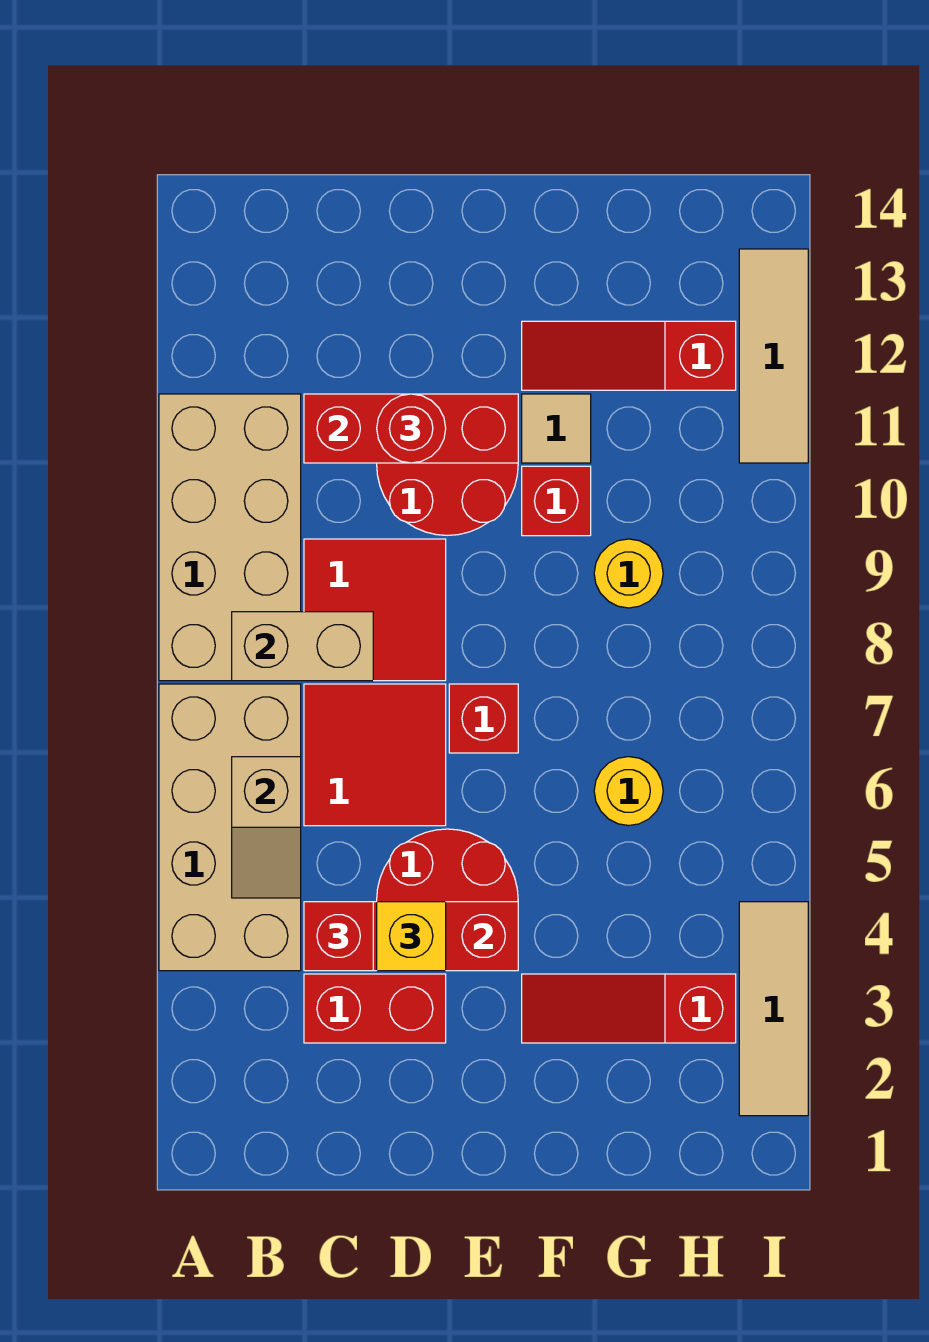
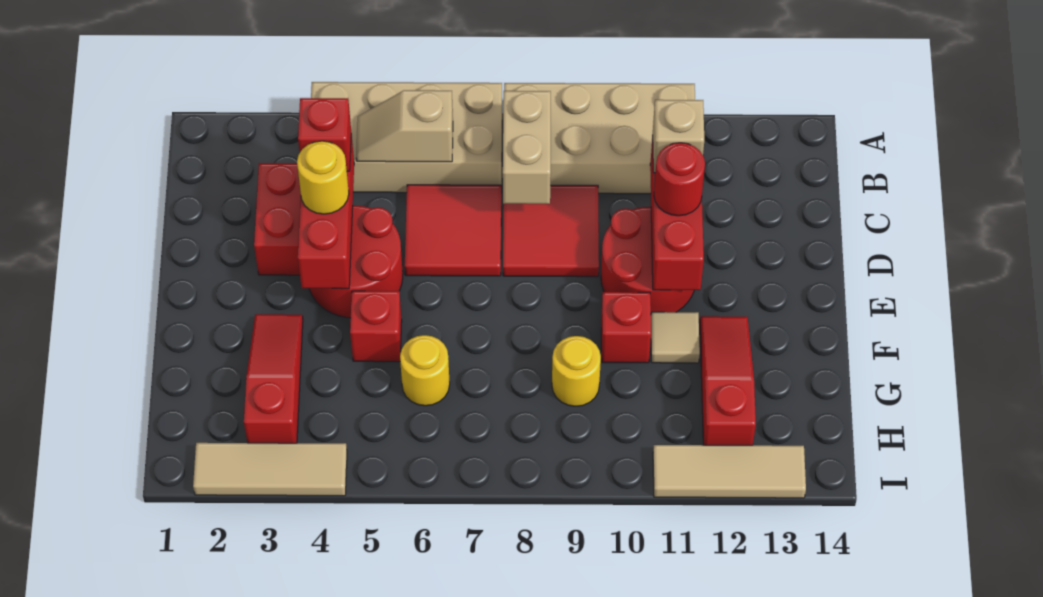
none -> tan brick C11 level 3
yellow brick D4 level 3 -> yellow round brick D4 level 3
red brick E7 level 1 -> red brick F5 level 1

